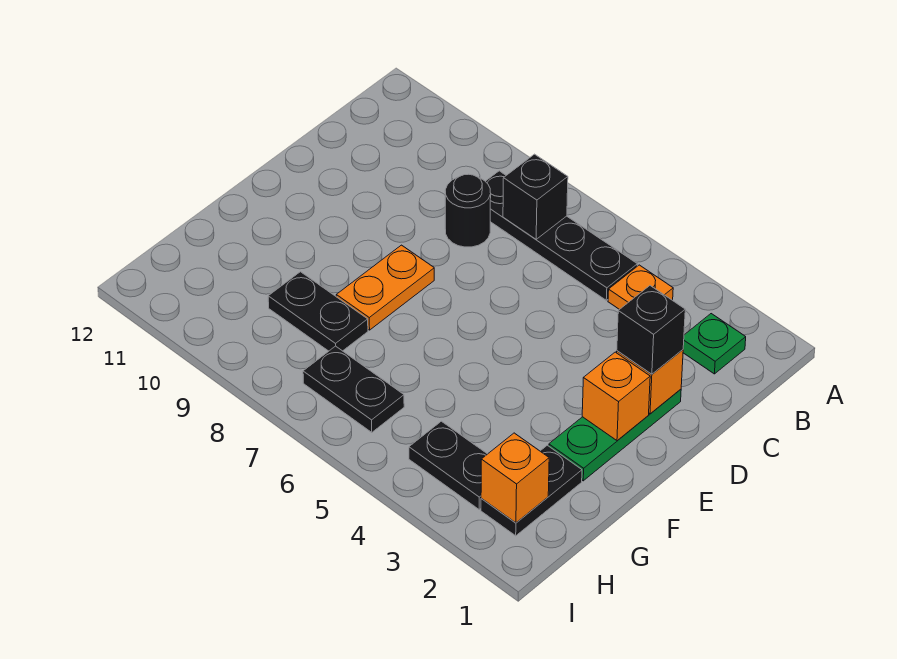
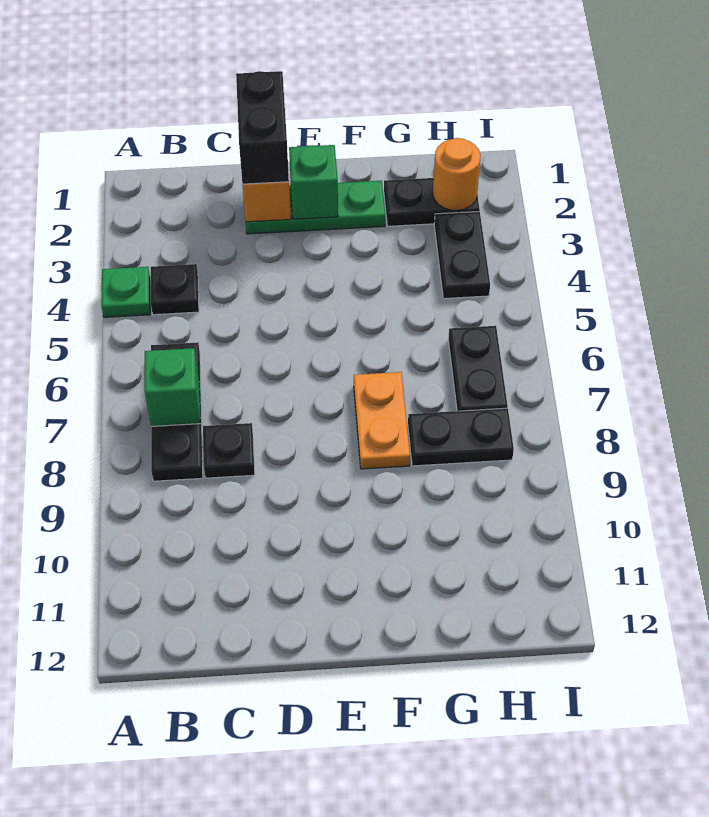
green plate B2 level 1 -> green plate A4 level 1
orange plate B4 level 1 -> black plate B4 level 1
black plate B5:B8 level 1 -> black plate B6:B8 level 1
black brick B7 level 2 -> green brick B7 level 2
black round brick C8 level 1 -> black plate C8 level 1
black brick D2 level 3 -> black brick D1:D2 level 3
orange brick E2 level 2 -> green brick E2 level 2
orange plate E8:F8 level 1 -> orange plate F7:F8 level 1
black plate G8:G9 level 1 -> black plate G8:H8 level 1
orange brick H2 level 2 -> orange round brick H2 level 2

